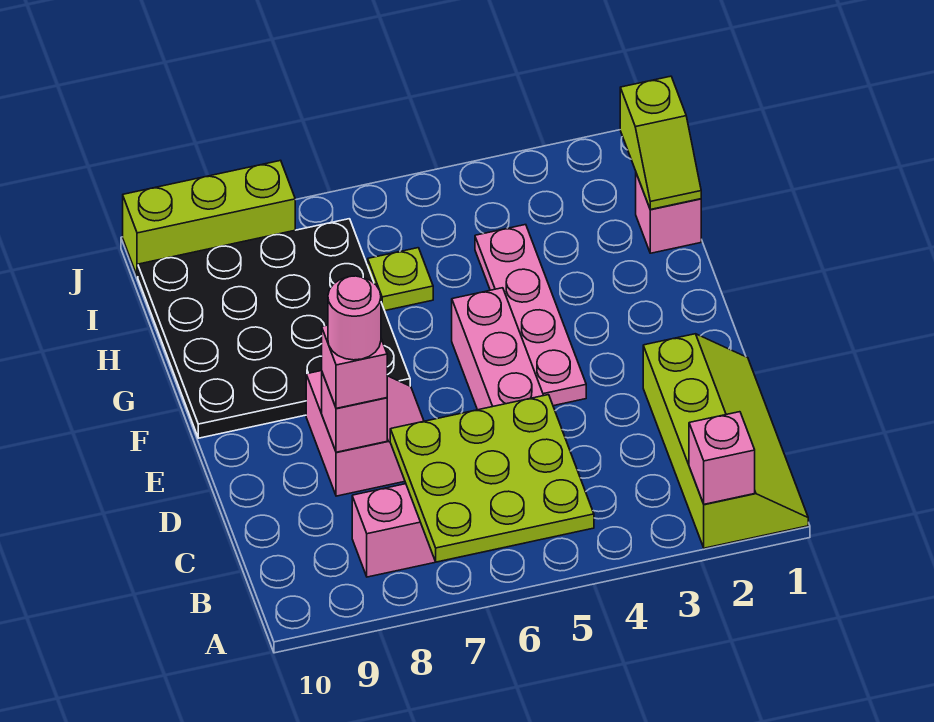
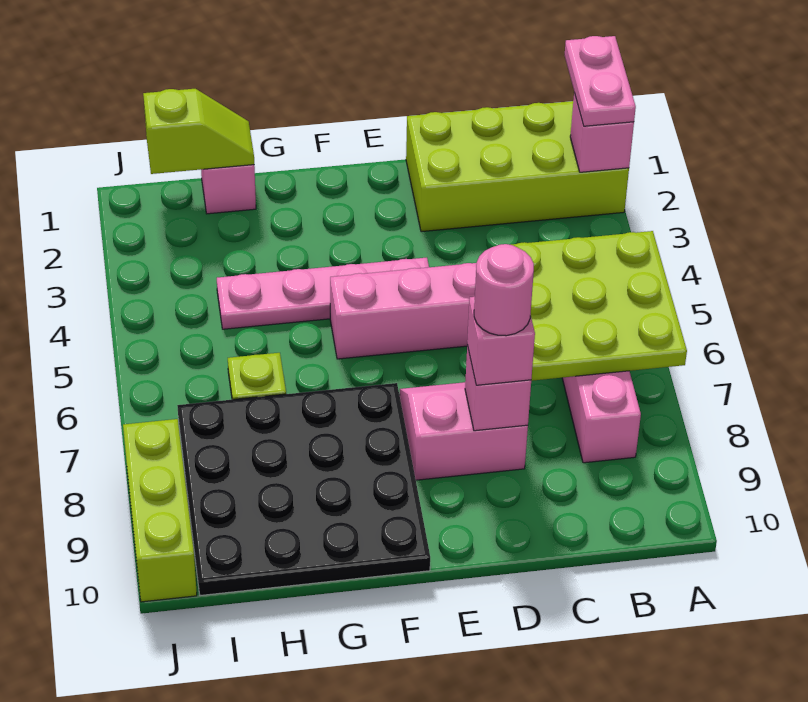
lime slope A1:D2 level 1 top 2 -> lime brick A1:D2 level 1
none -> pink plate A1:A2 level 3

